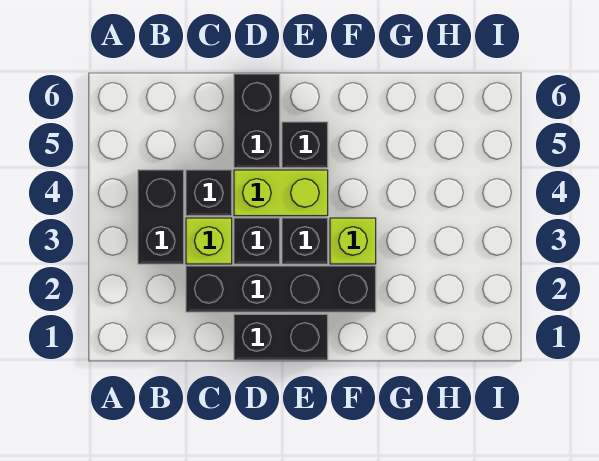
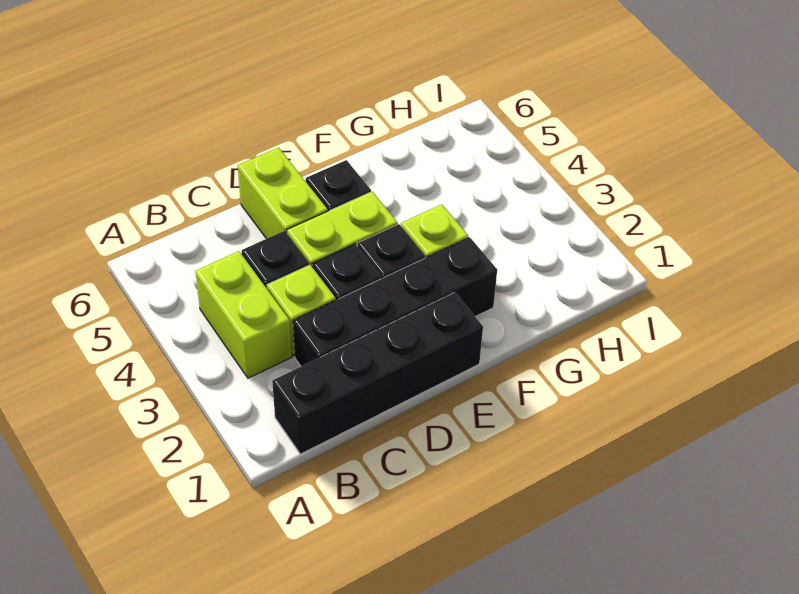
black brick B3:B4 level 1 -> lime brick B3:B4 level 1
black brick D1:E1 level 1 -> black brick B1:E1 level 1
black brick D5:D6 level 1 -> lime brick D5:D6 level 1

